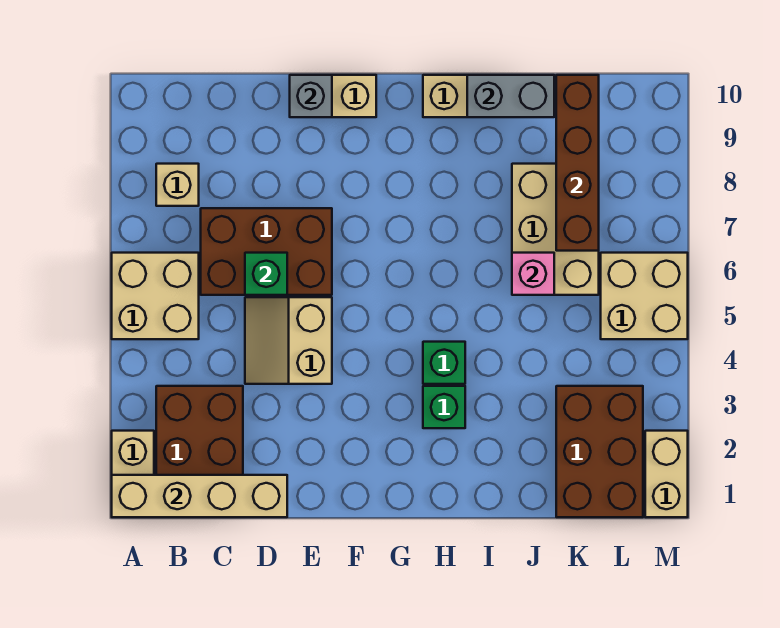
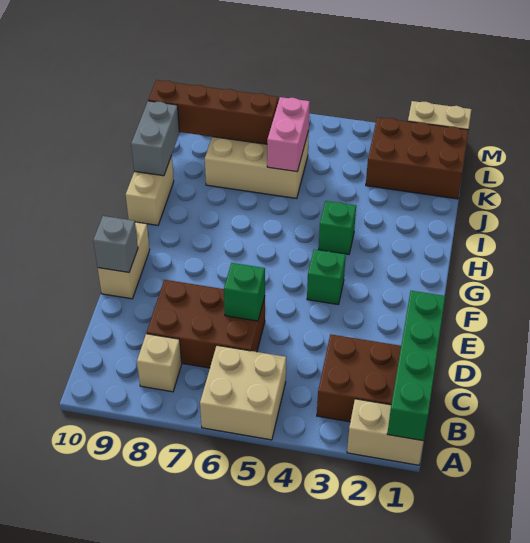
tan brick A1:D1 level 2 -> green brick A1:D1 level 2
brown brick C6:E7 level 1 -> brown brick C6:D8 level 1
tan slope D4:E5 level 1 top E -> none
green brick H3 level 1 -> green brick F4 level 1
pink brick J6 level 2 -> pink brick J6:K6 level 2
tan brick L5:M6 level 1 -> none

